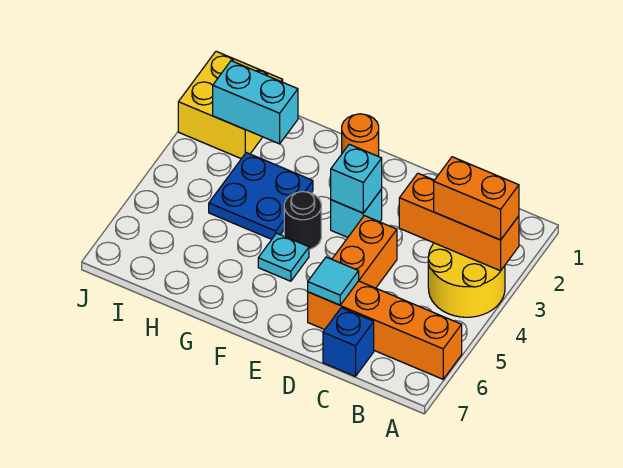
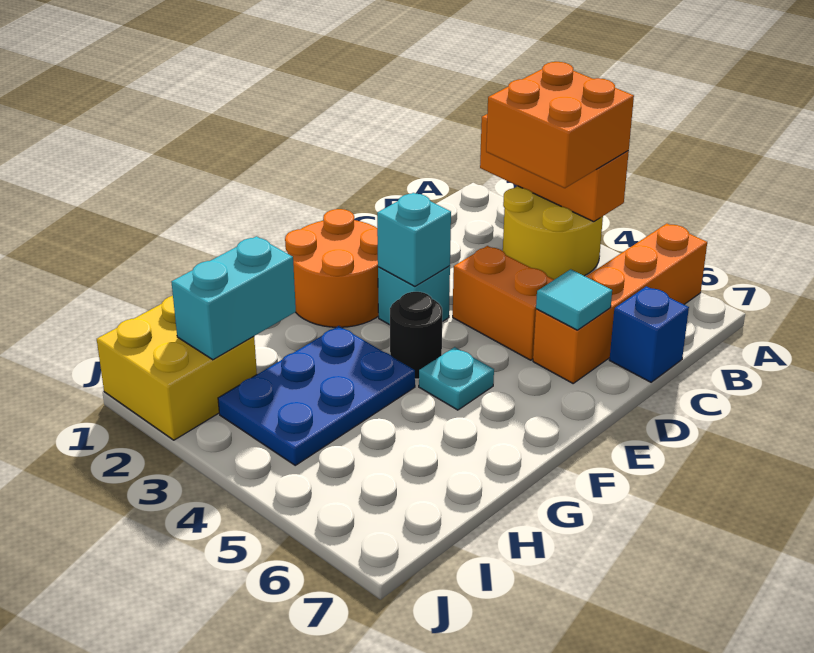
orange brick A3:C3 level 2 -> orange brick A2:A4 level 2
orange brick A3:B3 level 3 -> orange brick A3:B4 level 3
orange round brick F1 level 1 -> orange round brick E1:F2 level 1
blue plate G3:H4 level 1 -> blue plate G3:I4 level 1

